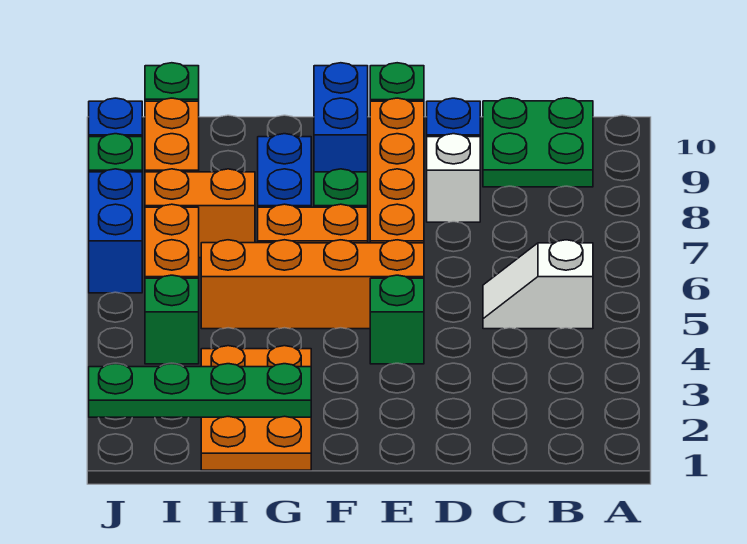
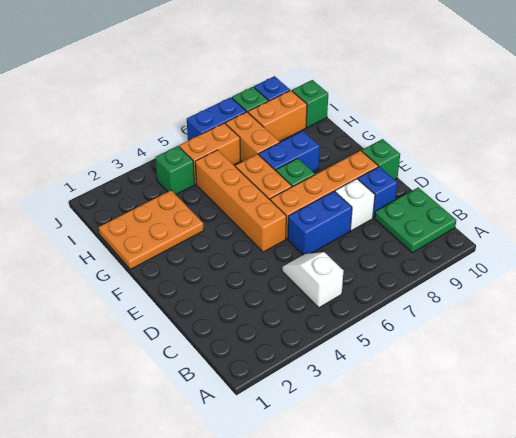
green brick E4 level 1 -> none
blue brick F9:F10 level 1 -> blue brick D6:D7 level 1
green plate G2:J2 level 2 -> none

